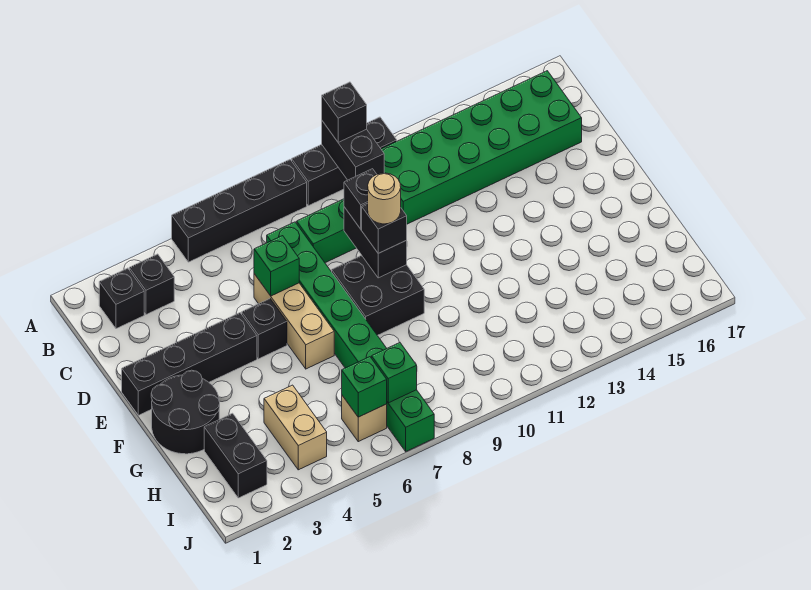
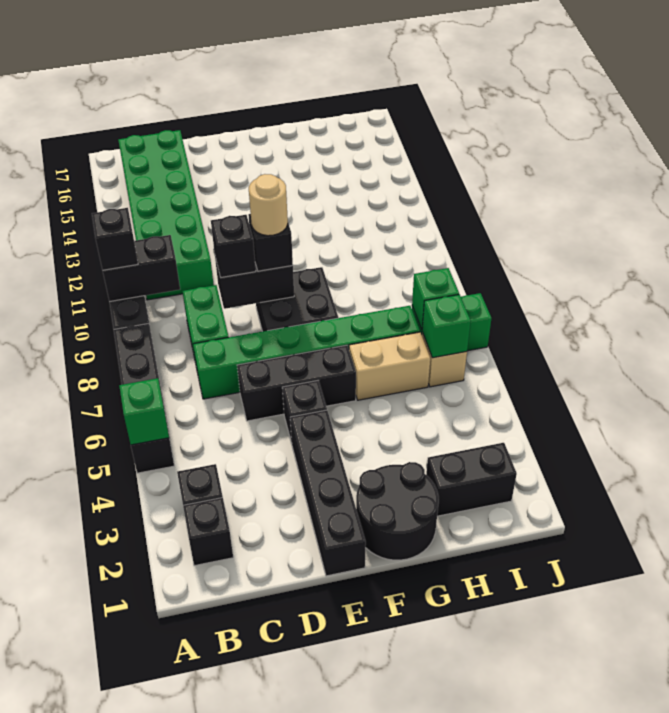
tan brick D6:F6 level 1 -> black brick D6:F6 level 1
green brick D6 level 2 -> green brick A5 level 2
tan brick H4:I4 level 1 -> tan brick G6:H6 level 1

